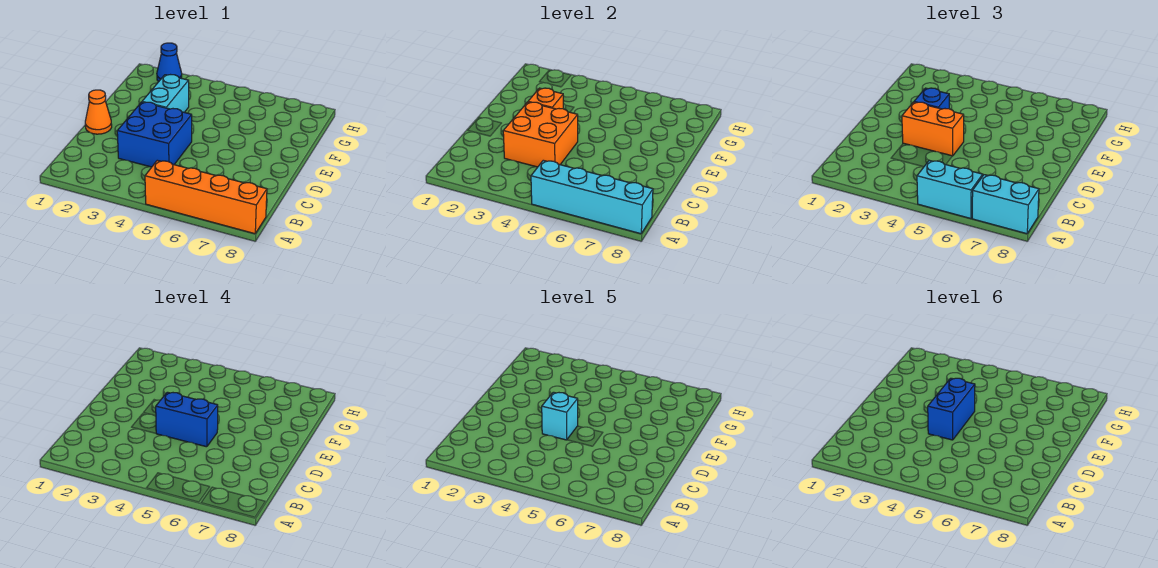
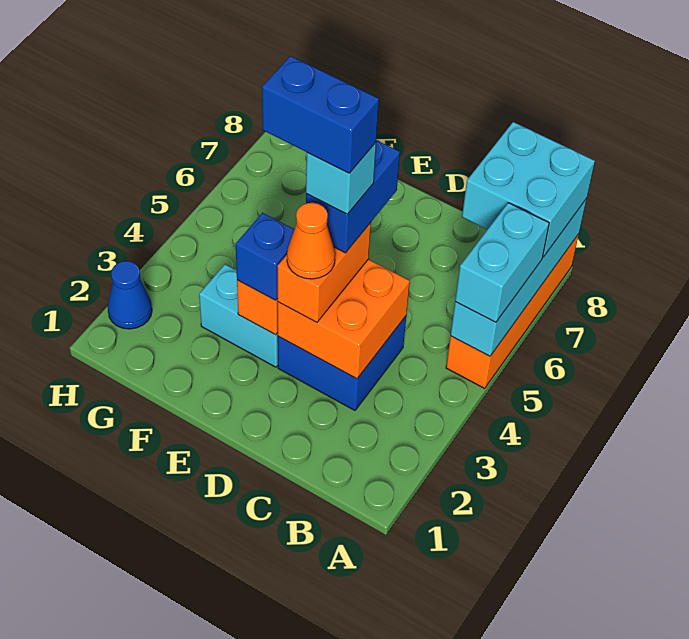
cyan brick A7:A8 level 3 -> cyan brick A7:B8 level 3
orange cone D1 level 1 -> orange cone D3 level 4

